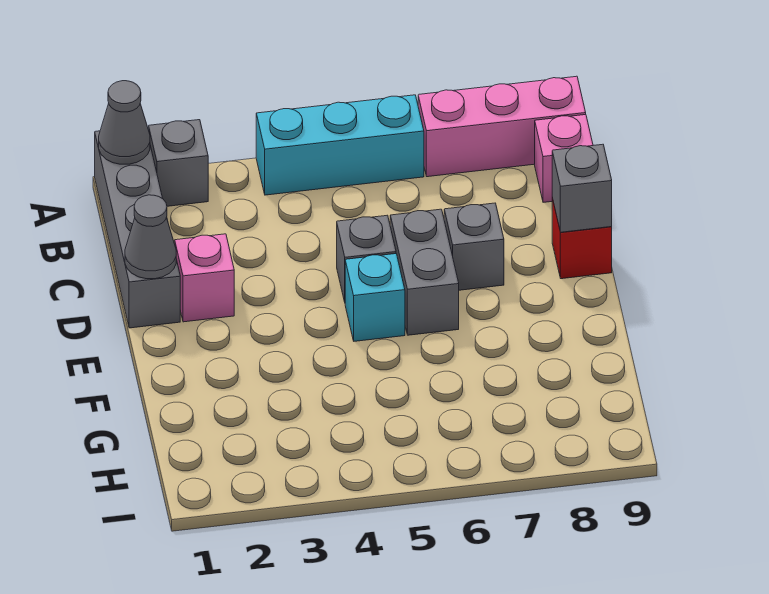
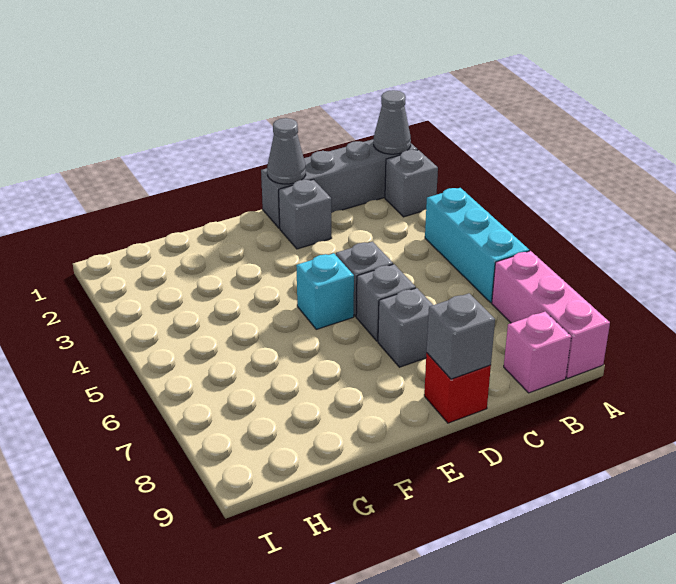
pink brick D2 level 1 -> grey brick D2 level 1
grey brick D6:E6 level 1 -> grey brick D6 level 1

